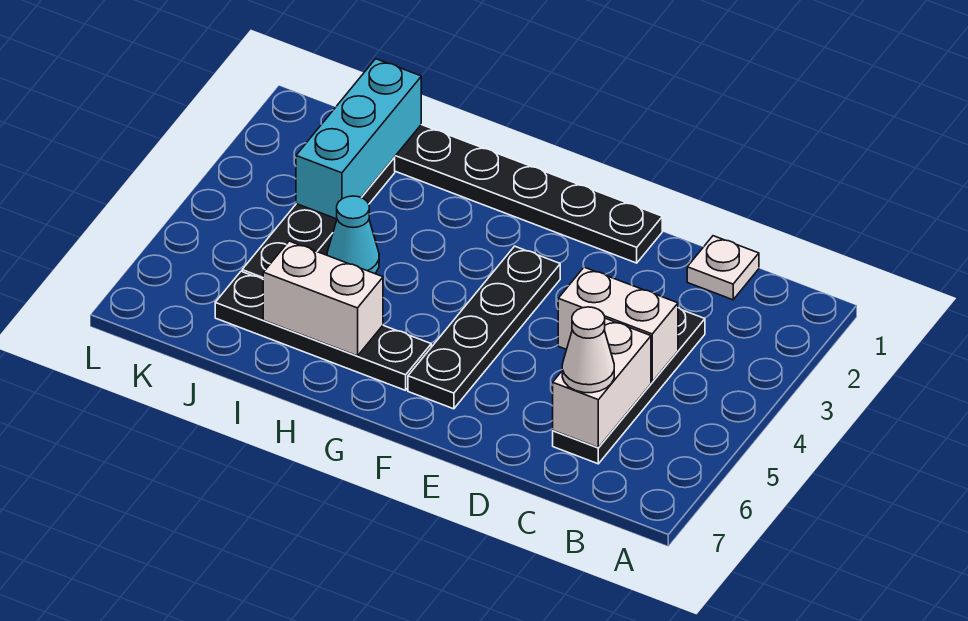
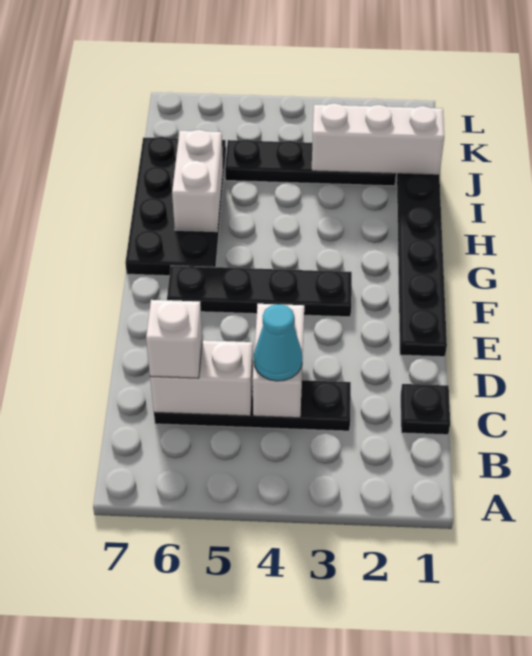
white plate C1 level 1 -> black plate C1 level 1
white cone C6 level 3 -> white brick C6 level 3
black plate G6:J6 level 1 -> black plate G6:J7 level 1
cyan cone I4 level 1 -> cyan cone C4 level 3
cyan brick J1:J3 level 2 -> white brick J1:J3 level 2

